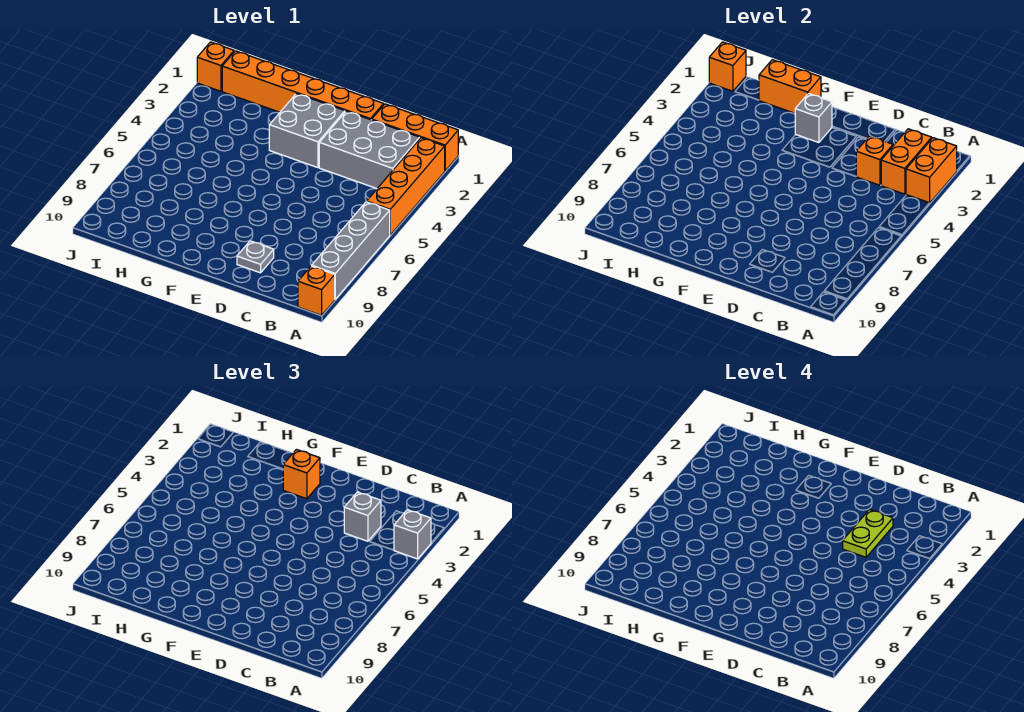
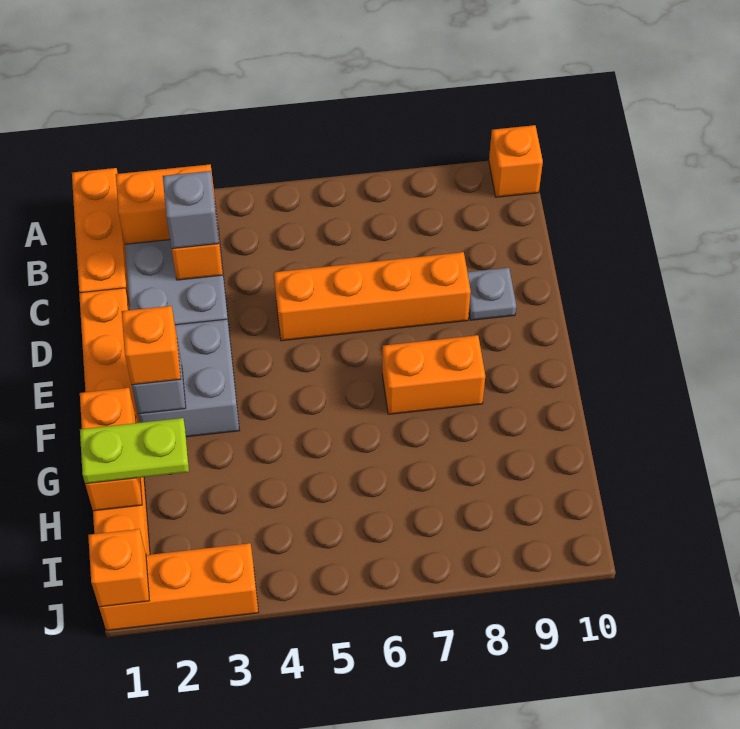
orange brick A2:A5 level 1 -> orange brick D5:D8 level 1
orange brick A2:A3 level 2 -> orange brick F7:F8 level 1
grey brick A3 level 3 -> none
grey brick A6:A9 level 1 -> none
lime plate C3:C4 level 4 -> lime plate H1:H2 level 3
orange brick J1 level 1 -> orange brick J1:J3 level 1

